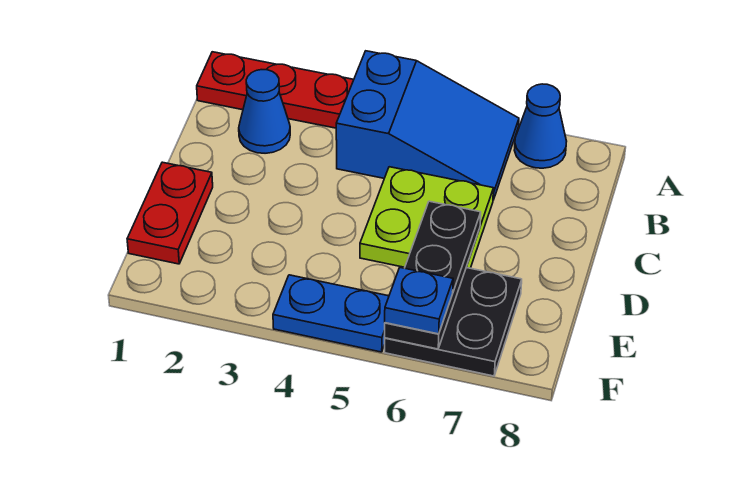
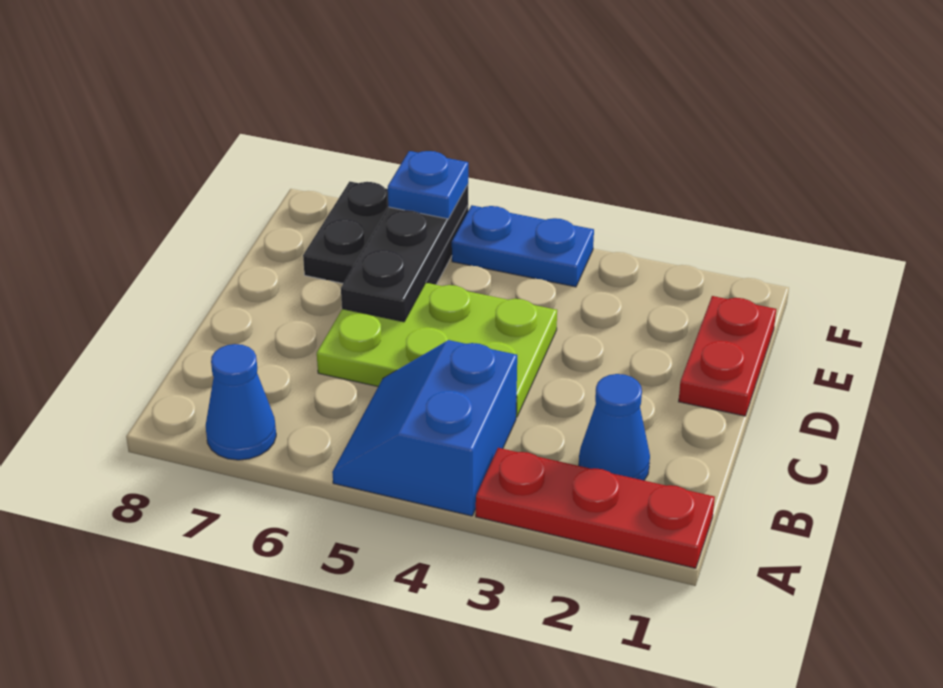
blue slope A4:B6 level 1 top 4 -> blue slope A4:B5 level 1 top 4
lime plate C5:D6 level 1 -> lime plate C4:D6 level 1

